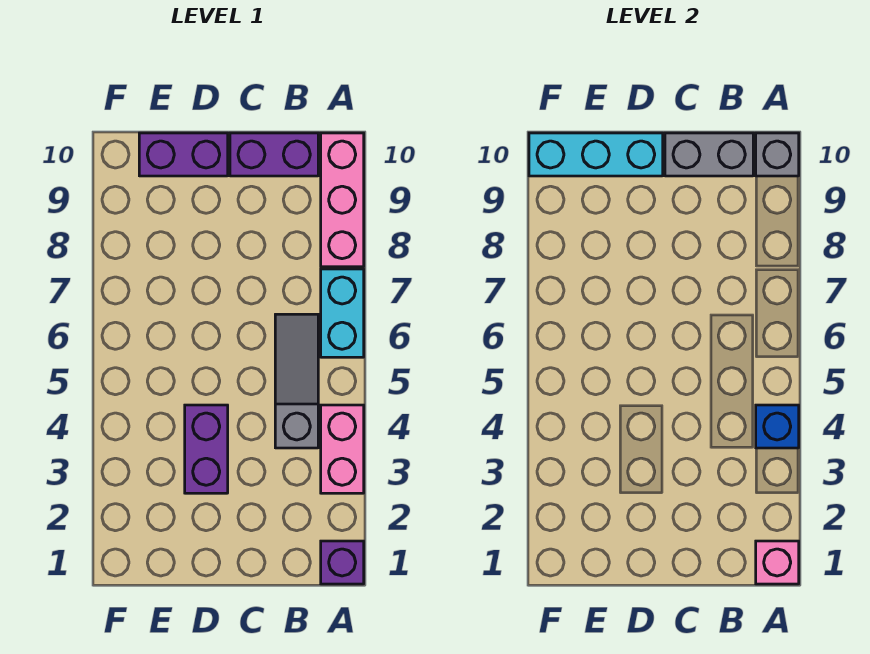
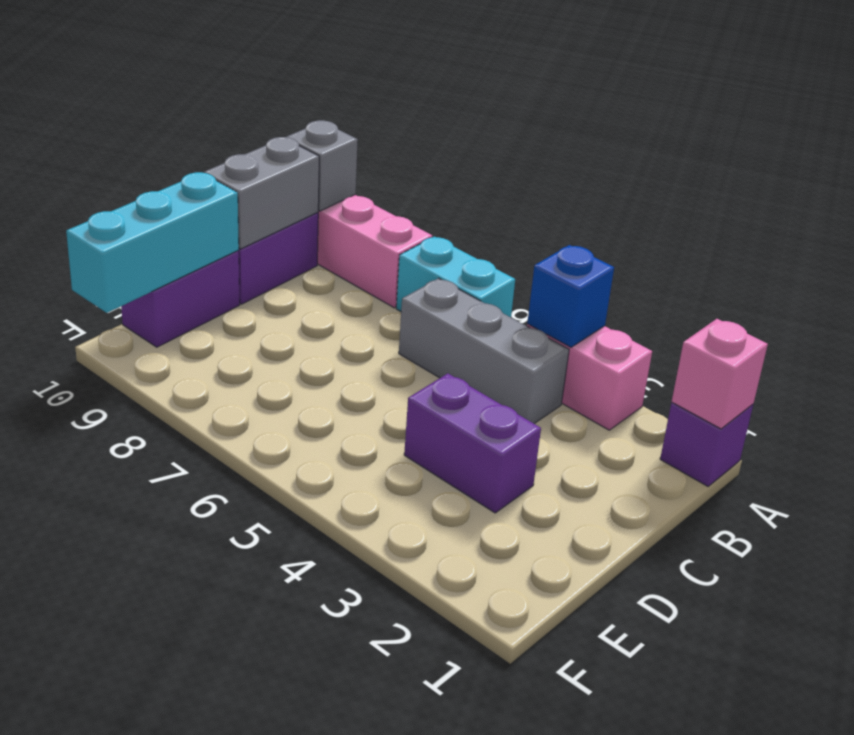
grey slope B4:B6 level 1 top 4 -> grey brick B4:B6 level 1

